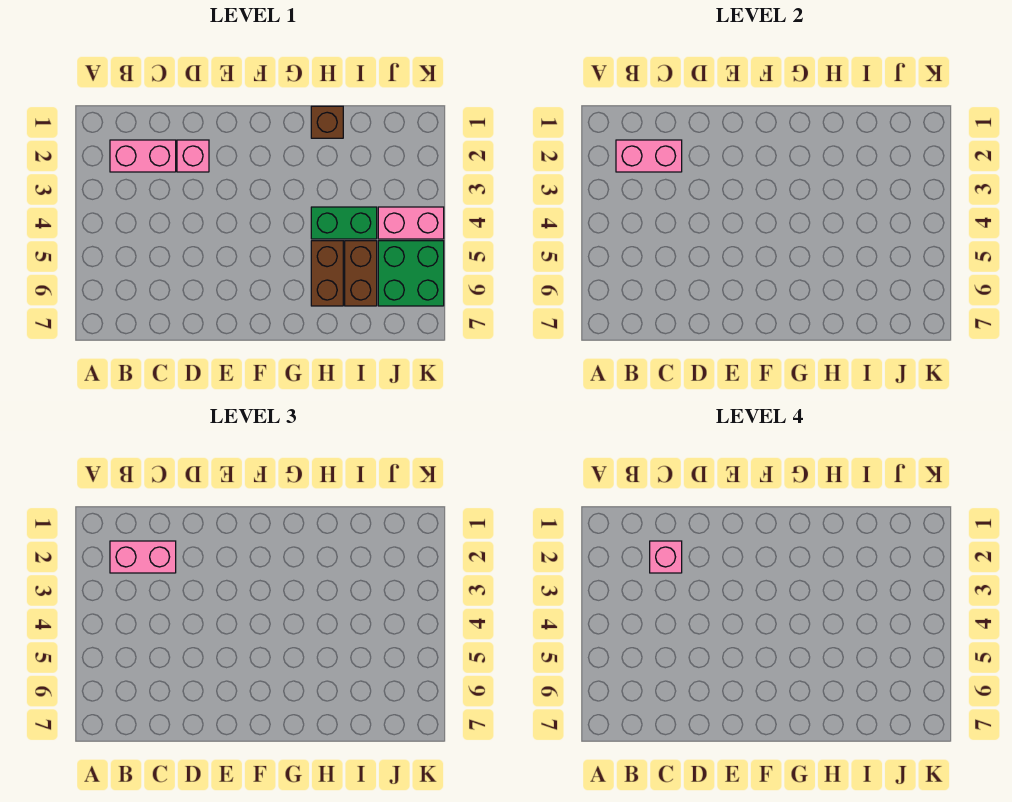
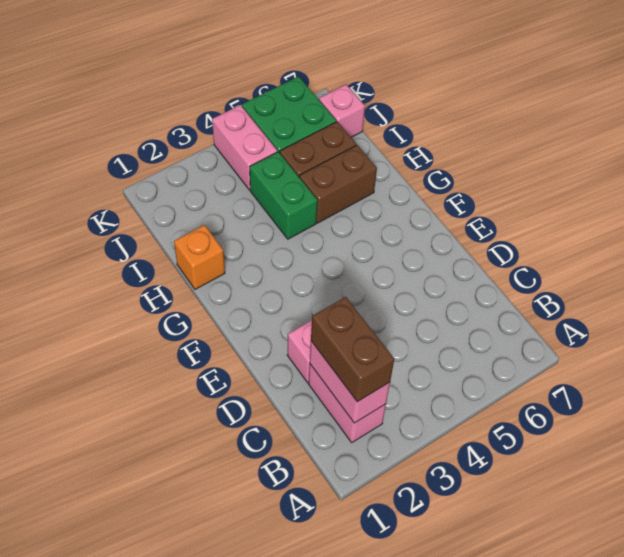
pink brick B2:C2 level 3 -> brown brick B2:C2 level 3
pink brick C2 level 4 -> pink brick J7 level 1
brown brick H1 level 1 -> orange brick H1 level 1

